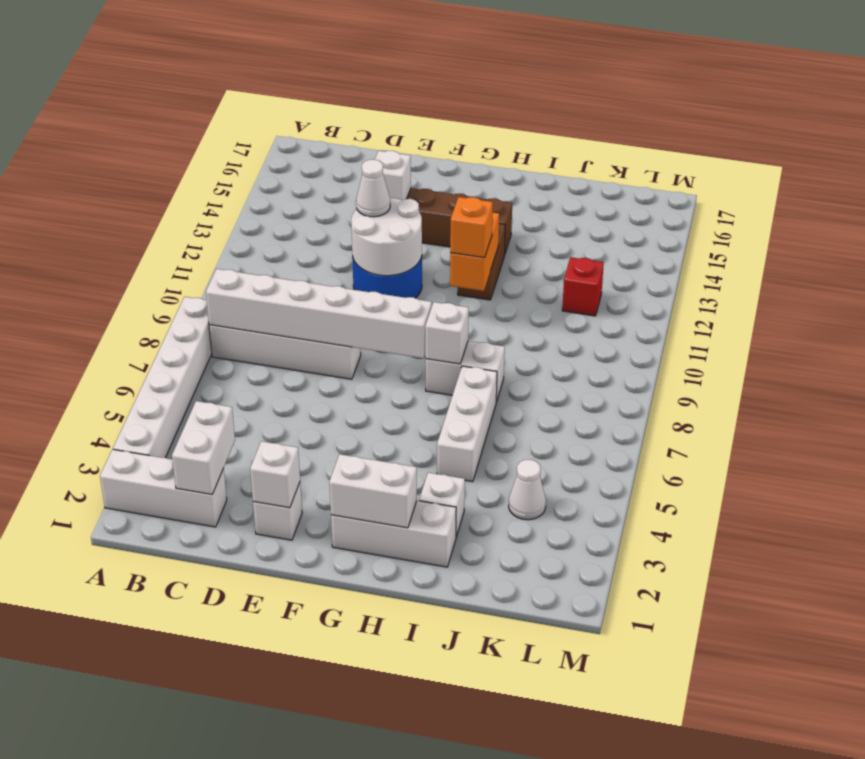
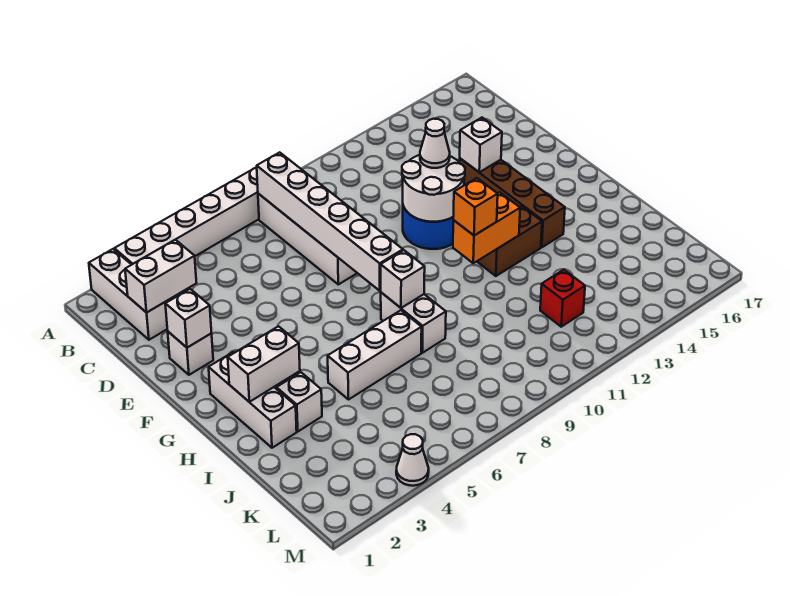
white brick G2:H2 level 2 -> white brick H2:H3 level 2
white cone K4 level 1 -> white cone M4 level 1

